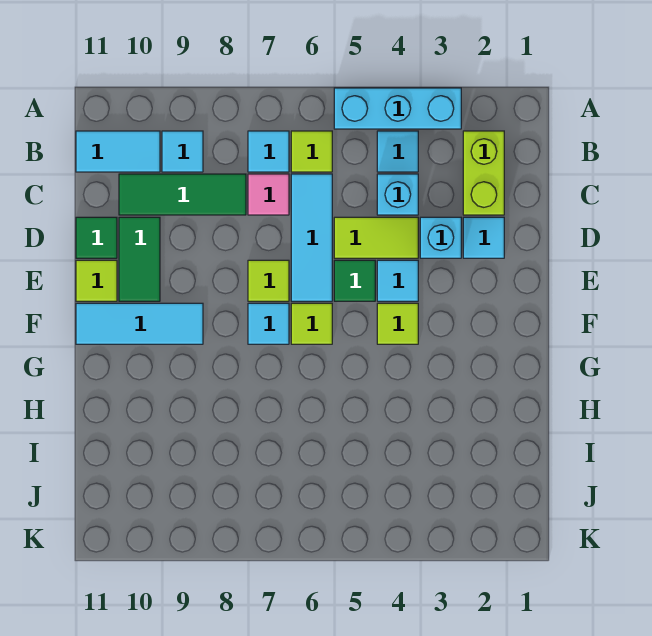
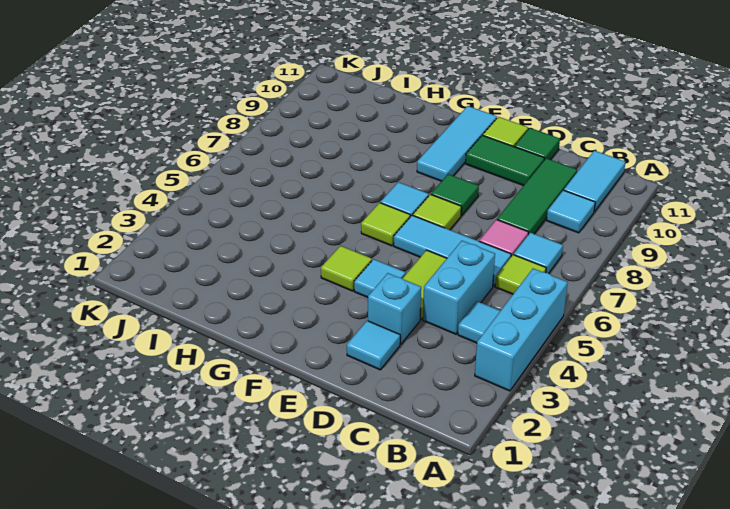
lime brick B2:C2 level 1 -> none
cyan brick C4 level 1 -> cyan brick C4:C5 level 1
green tile E5 level 1 -> green tile E8 level 1

